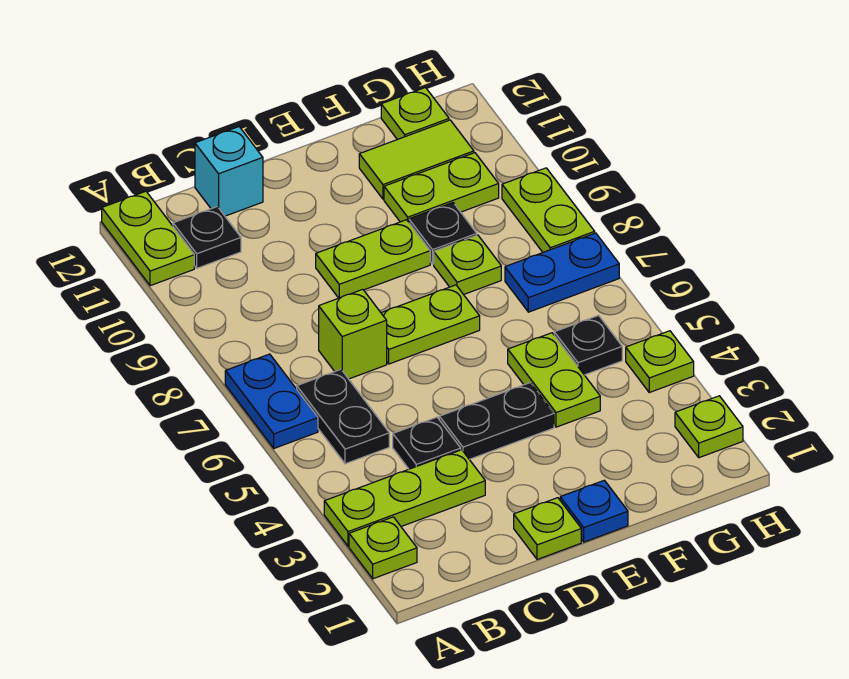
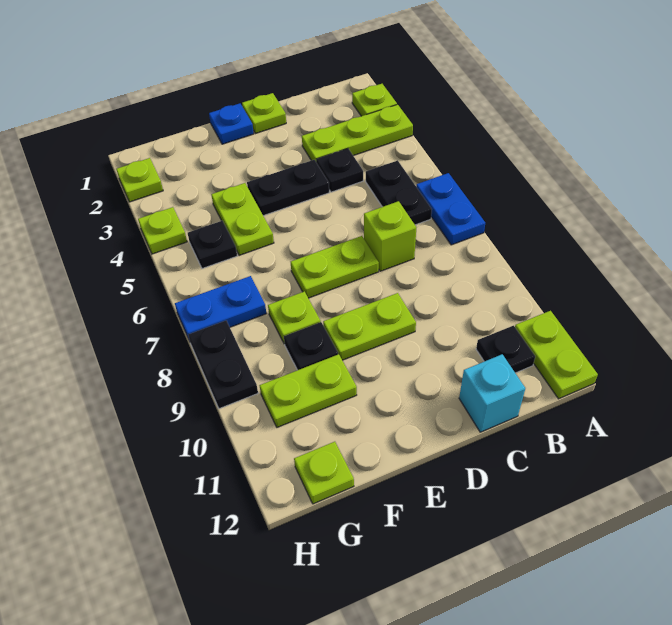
lime tile F11:G11 level 1 -> none
lime plate H8:H9 level 1 -> black plate H8:H9 level 1

